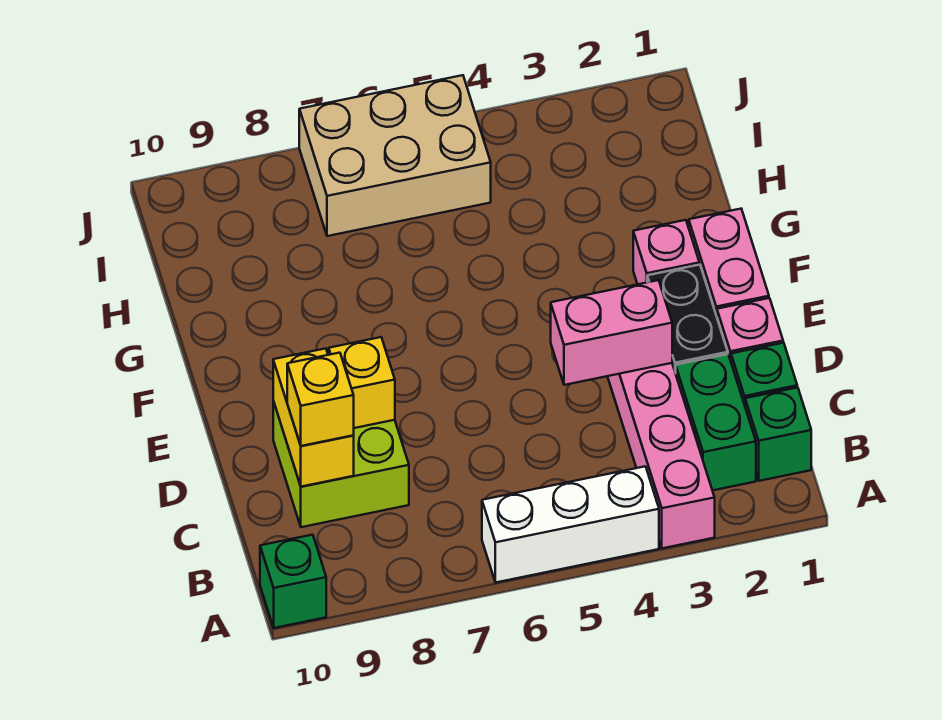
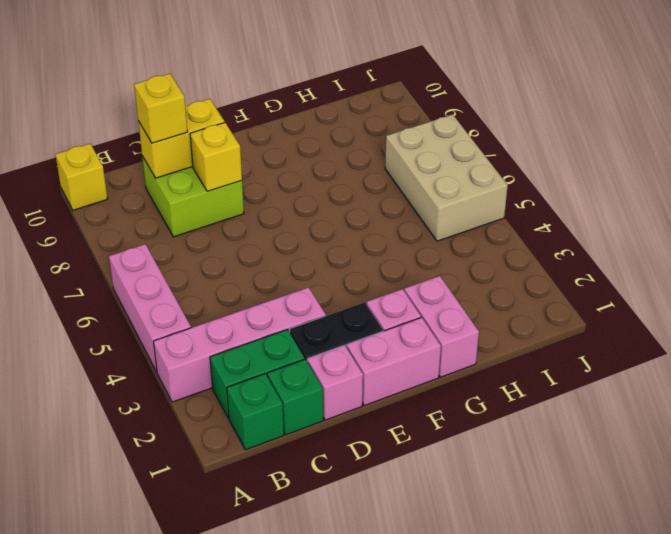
white brick A4:A6 level 1 -> pink brick A4:A6 level 1
green brick A10 level 1 -> yellow brick A10 level 1
pink brick D3:D4 level 2 -> pink brick G1:G2 level 1

